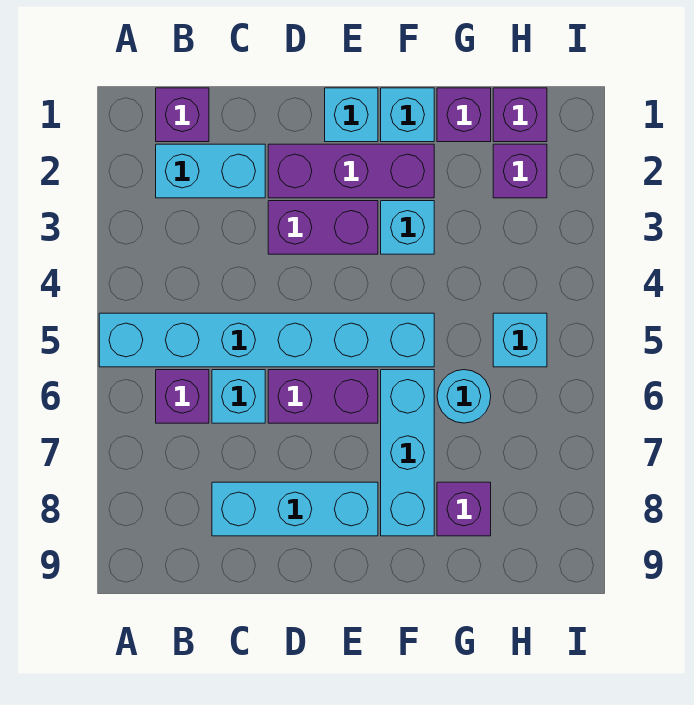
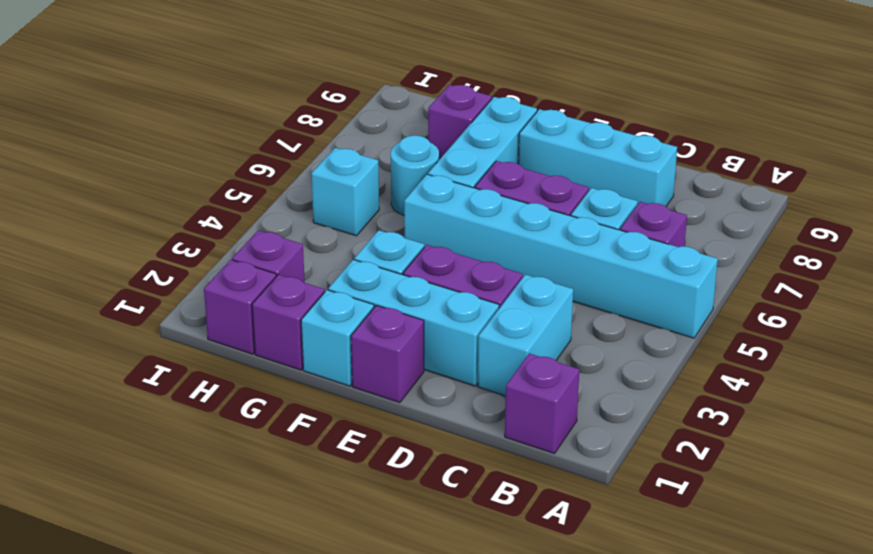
cyan brick B2:C2 level 1 -> cyan brick C2:C3 level 1
purple brick D2:F2 level 1 -> cyan brick D2:F2 level 1
cyan brick E1 level 1 -> purple brick E1 level 1

